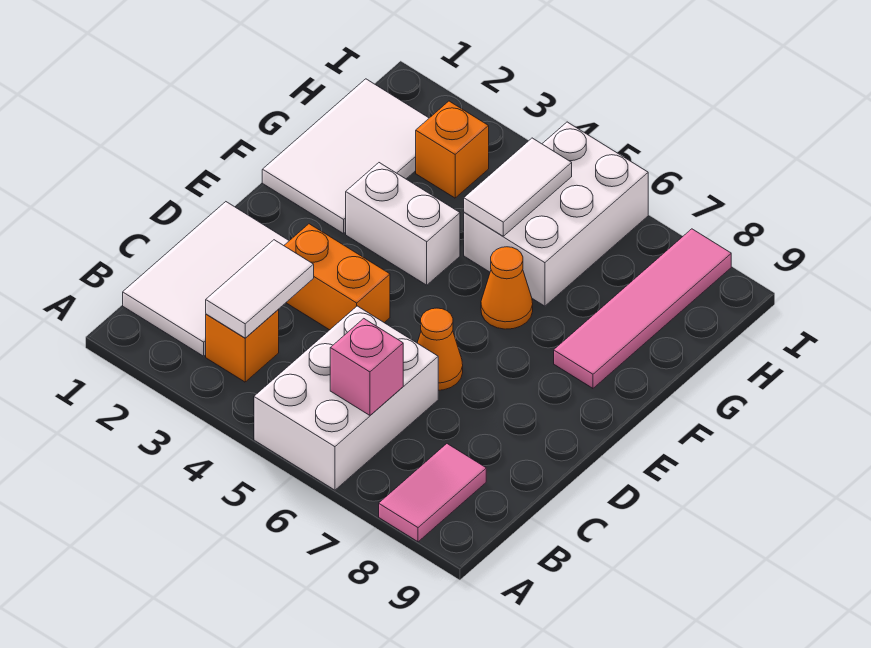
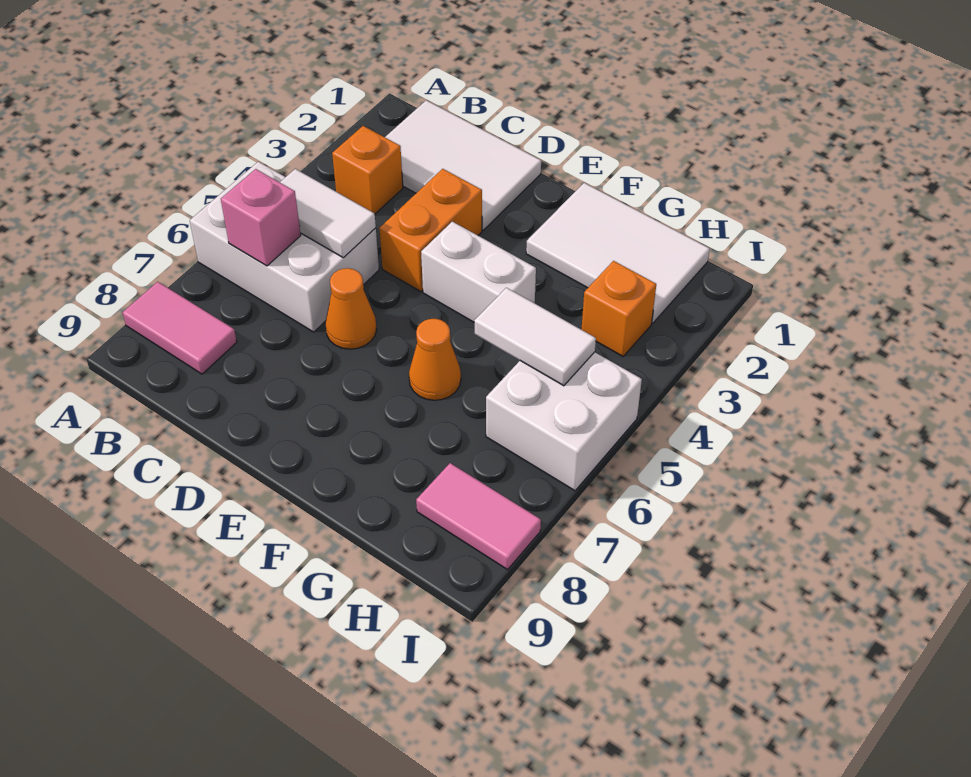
white tile B3:C3 level 2 -> white tile B5:C5 level 2
white brick F3:F4 level 1 -> white brick E4:F4 level 1
pink tile F8:I8 level 1 -> pink tile H8:I8 level 1
white brick G5:I6 level 1 -> white brick H5:I6 level 1

